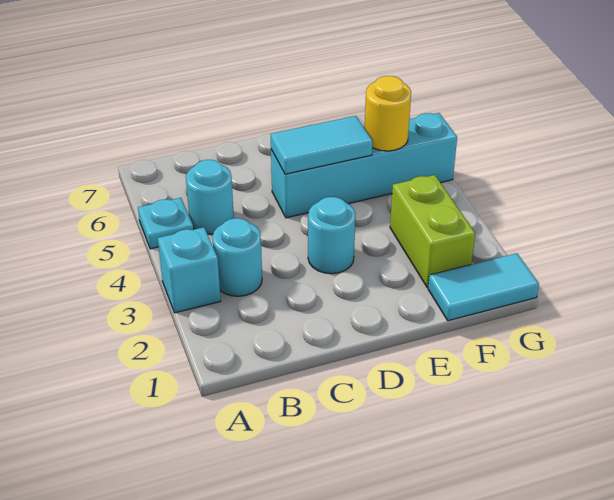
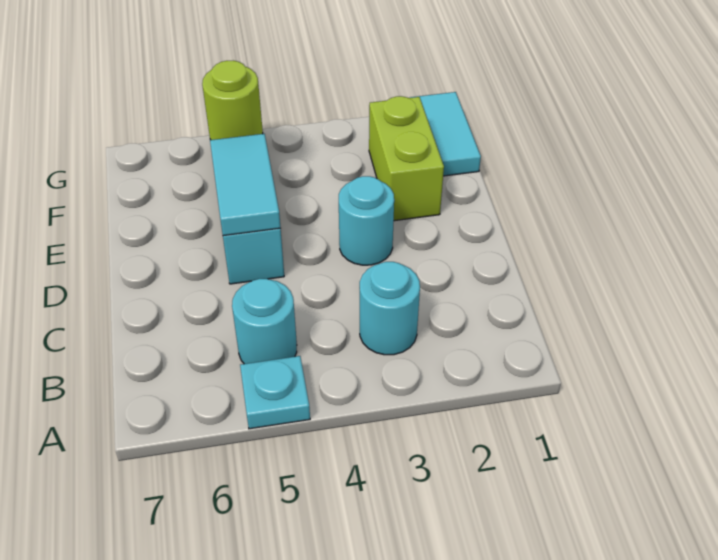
cyan brick A3 level 1 -> none
lime brick F2:F3 level 1 -> lime brick E2:F2 level 1
yellow round brick F5 level 2 -> lime round brick F5 level 2

